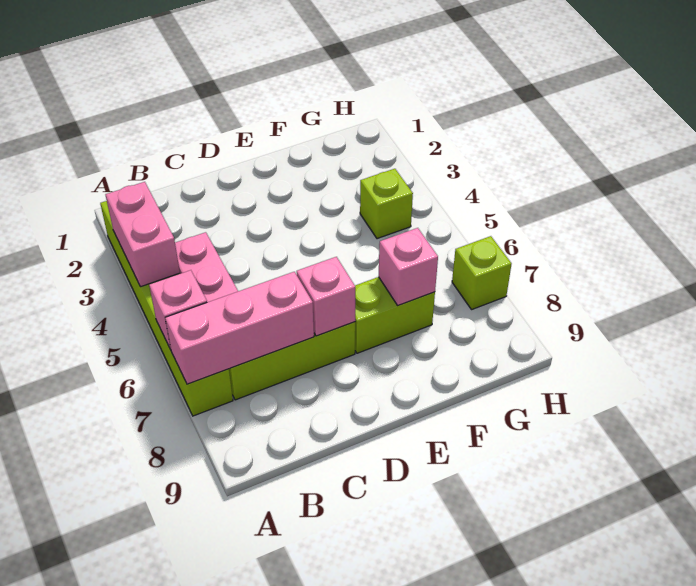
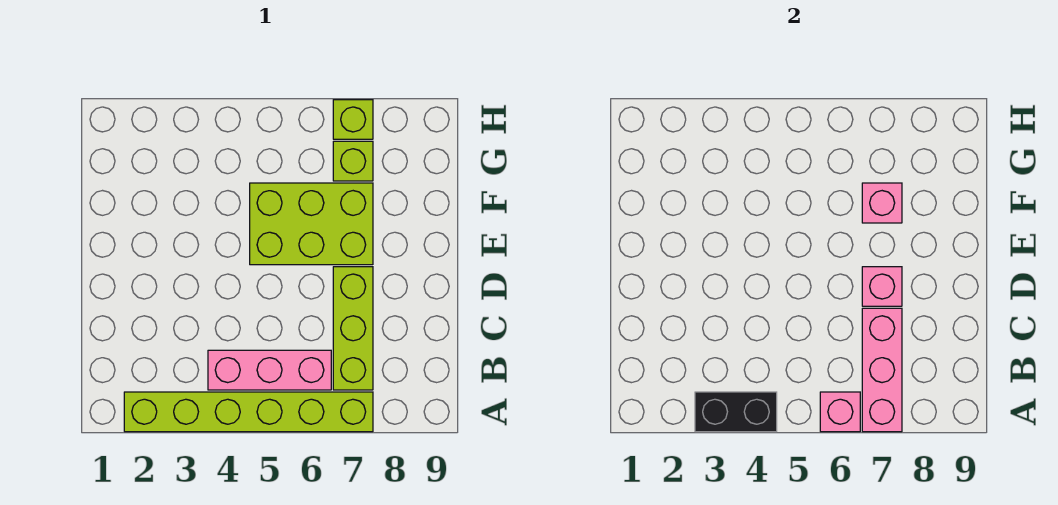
pink brick A3:A4 level 2 -> black brick A3:A4 level 2
lime brick E7:F7 level 1 -> lime brick E5:F7 level 1
lime brick G4 level 1 -> lime brick G7 level 1

